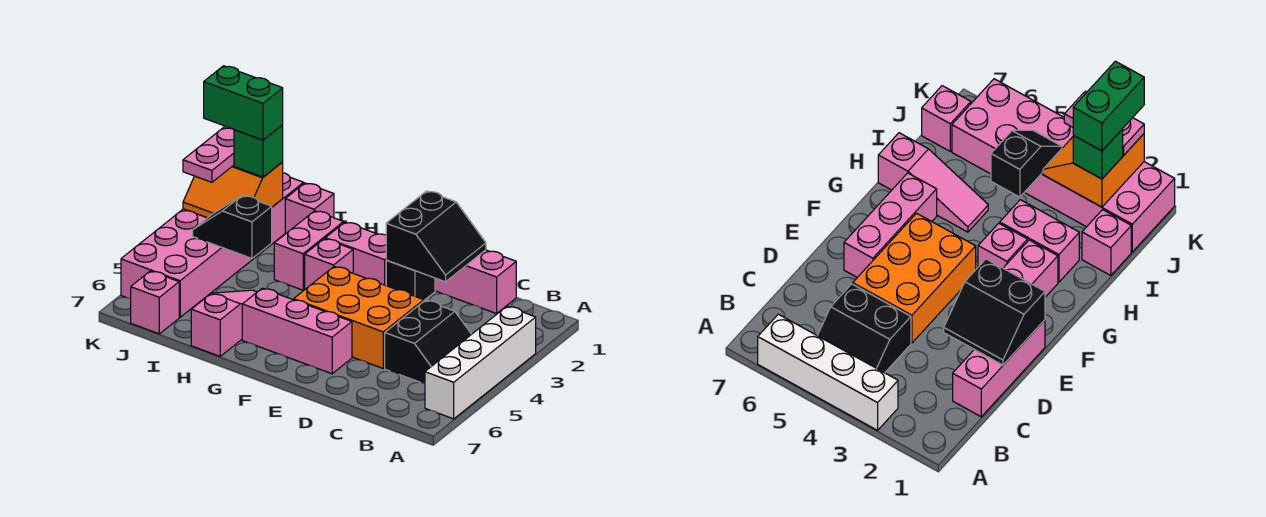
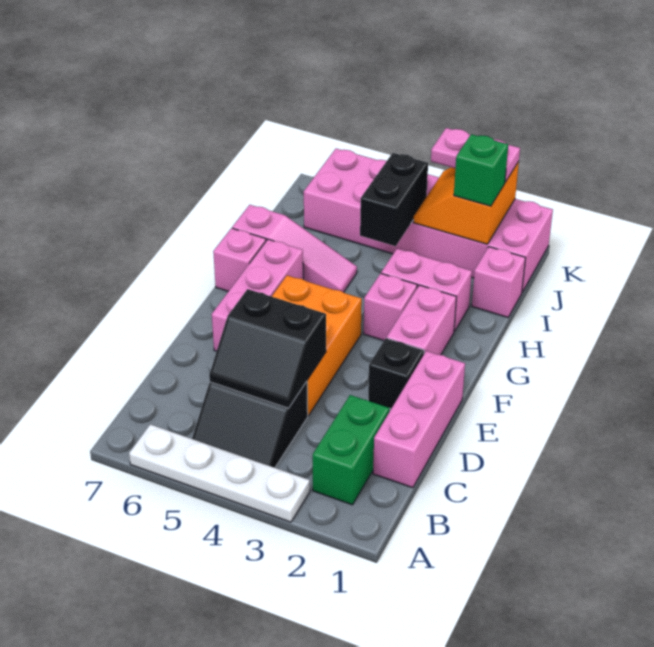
white brick A3:A6 level 1 -> white plate A3:A6 level 1
black slope D1:E2 level 2 top E -> black slope C4:D5 level 2 top D
black slope I4:J4 level 2 top I -> black brick I4:J4 level 2
green brick J2:K2 level 4 -> green brick B2:C2 level 1
pink brick J7 level 1 -> pink brick G7 level 1

